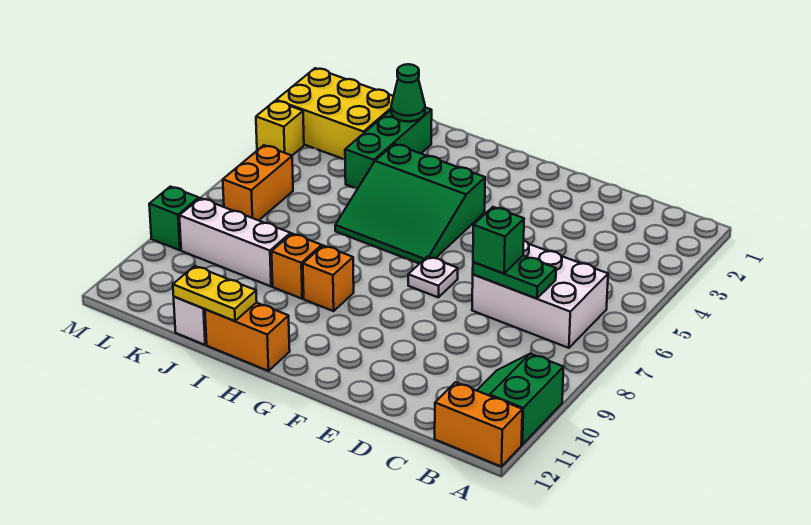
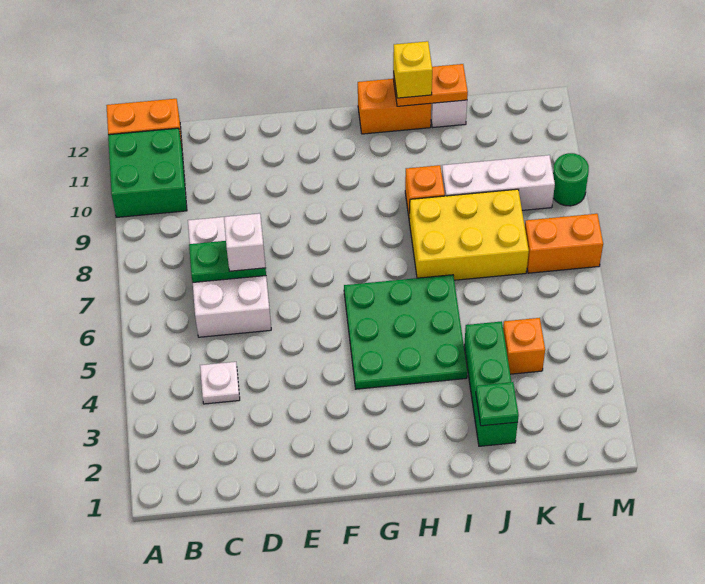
green slope A10:B11 level 1 top A -> green brick A10:B11 level 1
white brick B6:D7 level 1 -> white brick C6:D8 level 1
green brick D7 level 3 -> white brick D7 level 3
white plate F7 level 1 -> white plate C4 level 1
green slope G4:I6 level 1 top 4 -> green plate G4:I6 level 1
orange brick H9 level 1 -> orange brick K4 level 1
yellow plate I12:J12 level 2 -> orange plate I12:J12 level 2
green cone J2 level 2 -> green plate J2 level 2
yellow brick K2:M3 level 1 -> yellow brick I7:K8 level 1
orange brick L6:L7 level 1 -> orange brick L7:M7 level 1
yellow brick M4 level 1 -> yellow brick I12 level 3
green brick M9 level 1 -> green round brick M9 level 1

